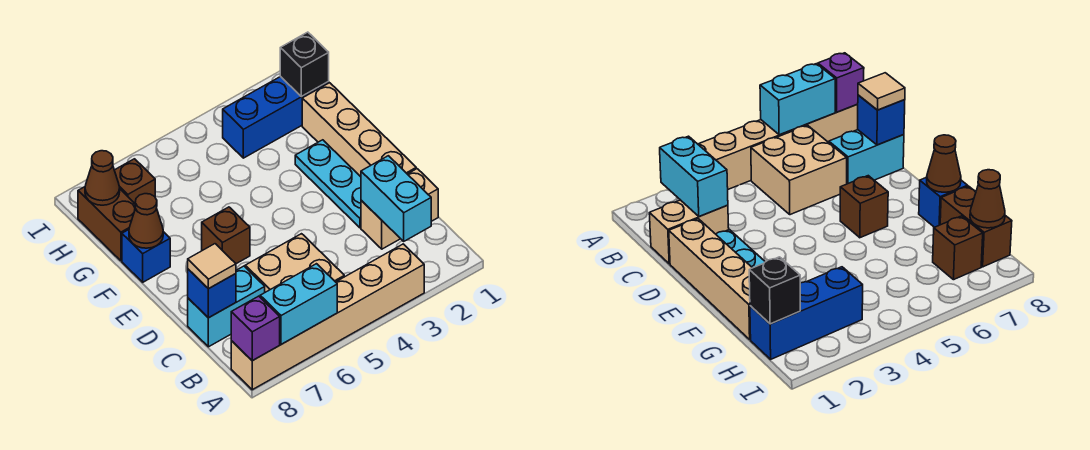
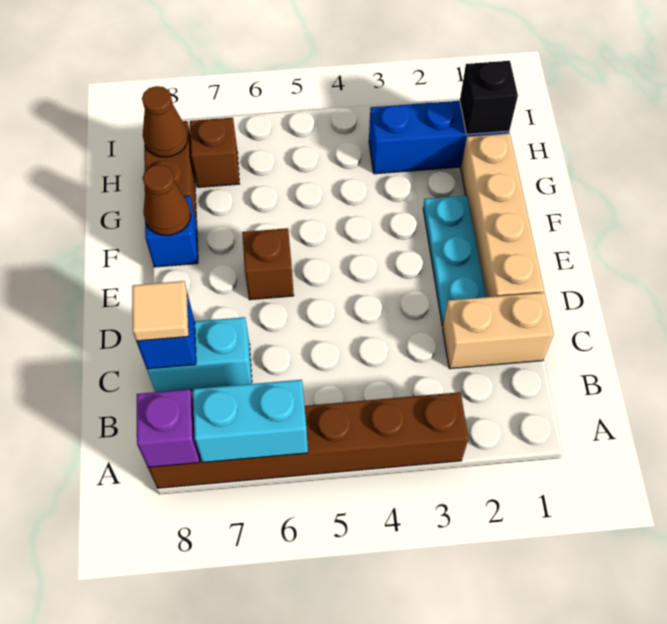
tan brick A3:A8 level 1 -> brown brick A3:A8 level 1
cyan brick B2:C2 level 2 -> none
tan brick B5:C6 level 1 -> none

